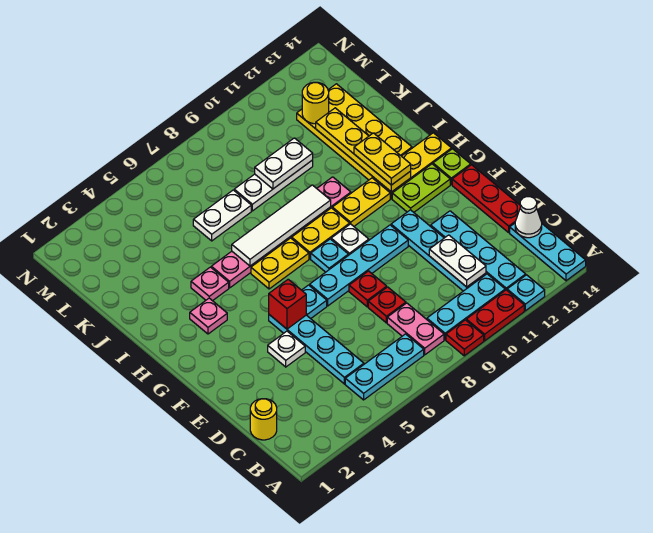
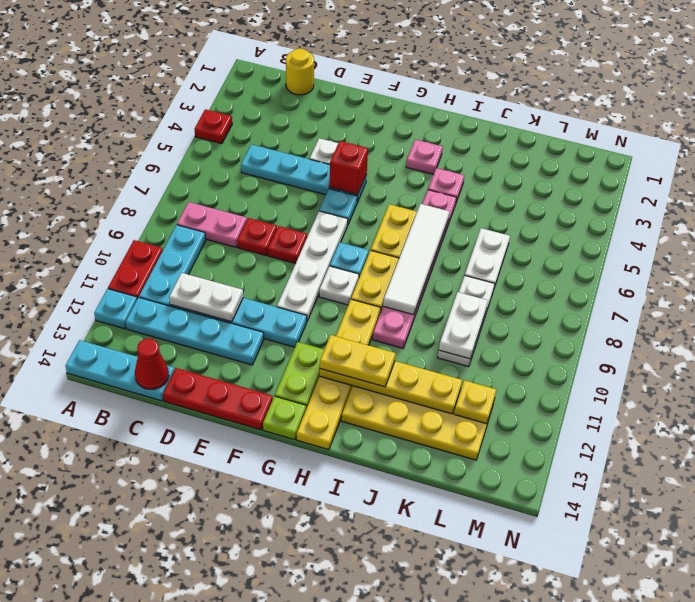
red plate A9 level 1 -> red plate A4 level 1
cyan plate B5:B7 level 1 -> none
white cone C14 level 2 -> red cone C14 level 2
cyan plate F7:F10 level 1 -> white plate F7:F10 level 1
yellow round brick L12 level 2 -> yellow plate L12 level 2

